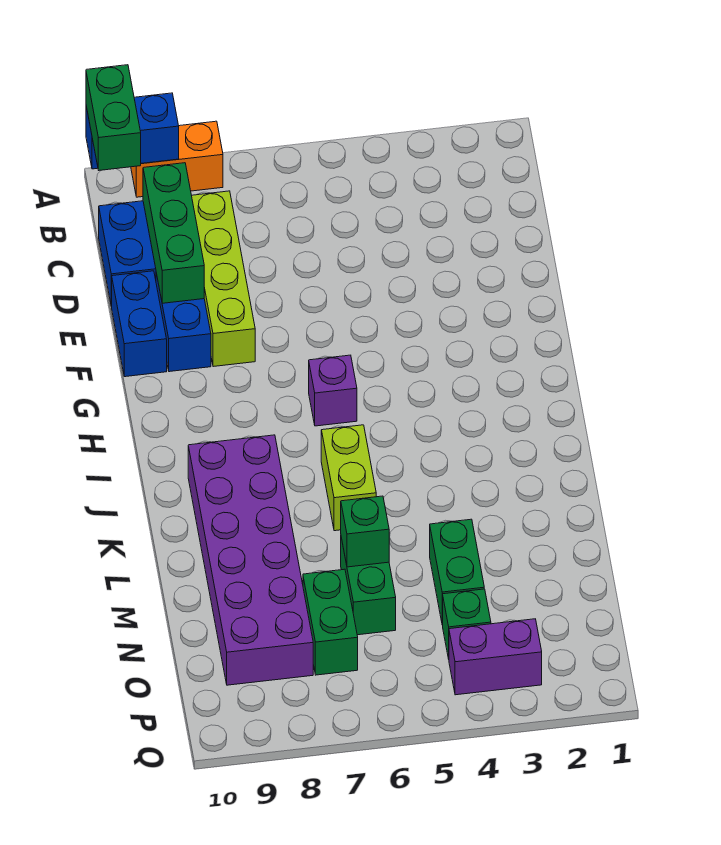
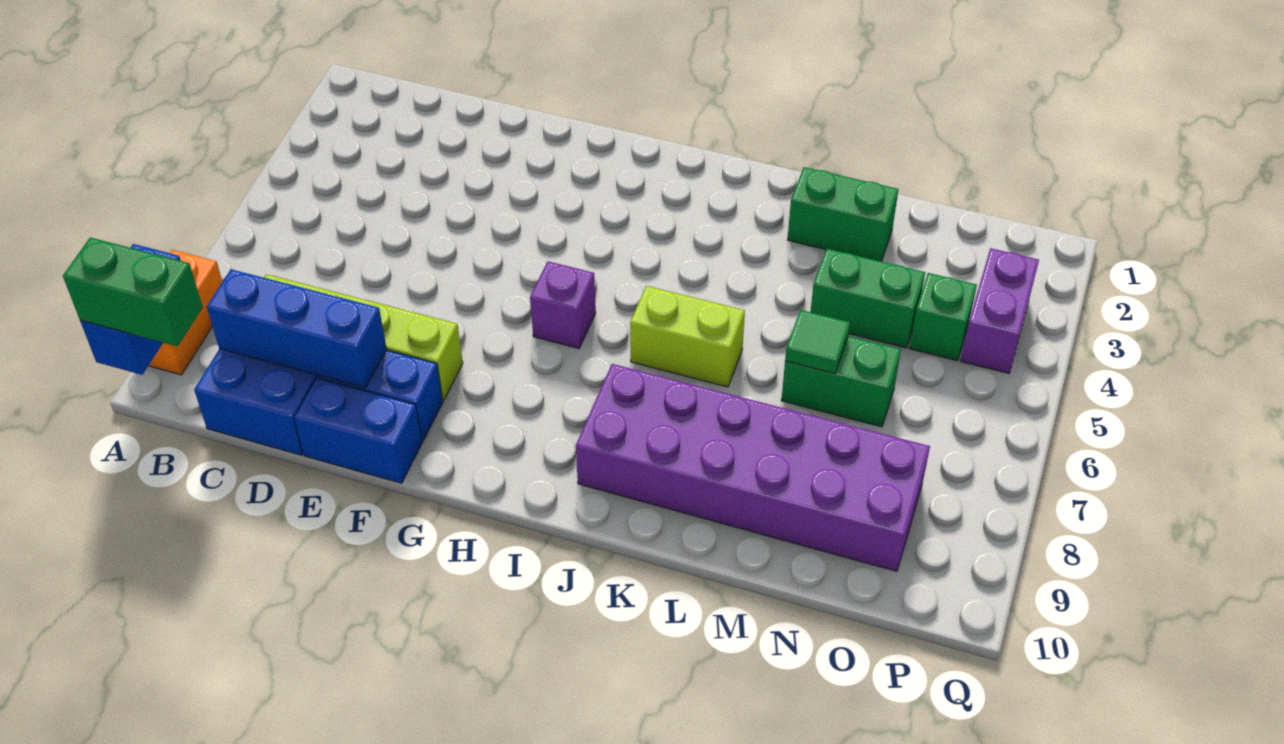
green brick C9:E9 level 2 -> blue brick C9:E9 level 2
green brick M6 level 2 -> green tile M6 level 2
green brick N7:O7 level 1 -> green brick L2:M2 level 1

